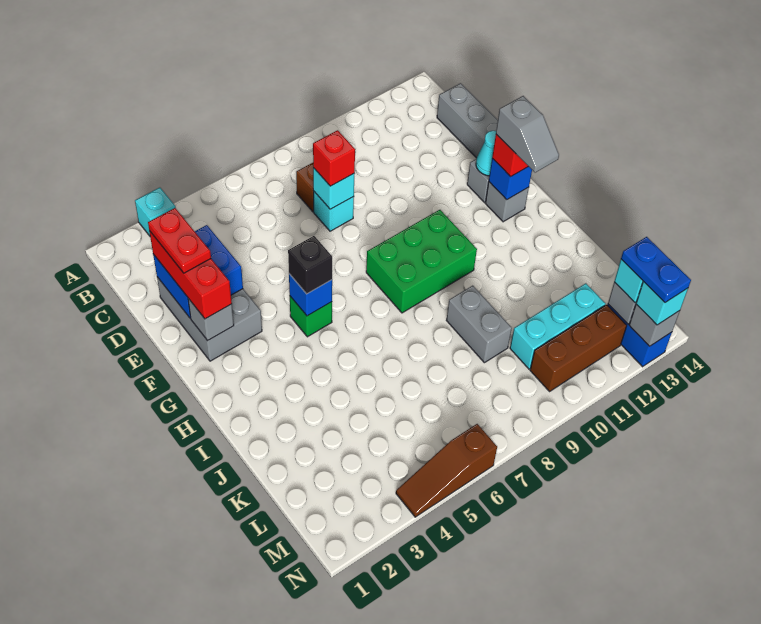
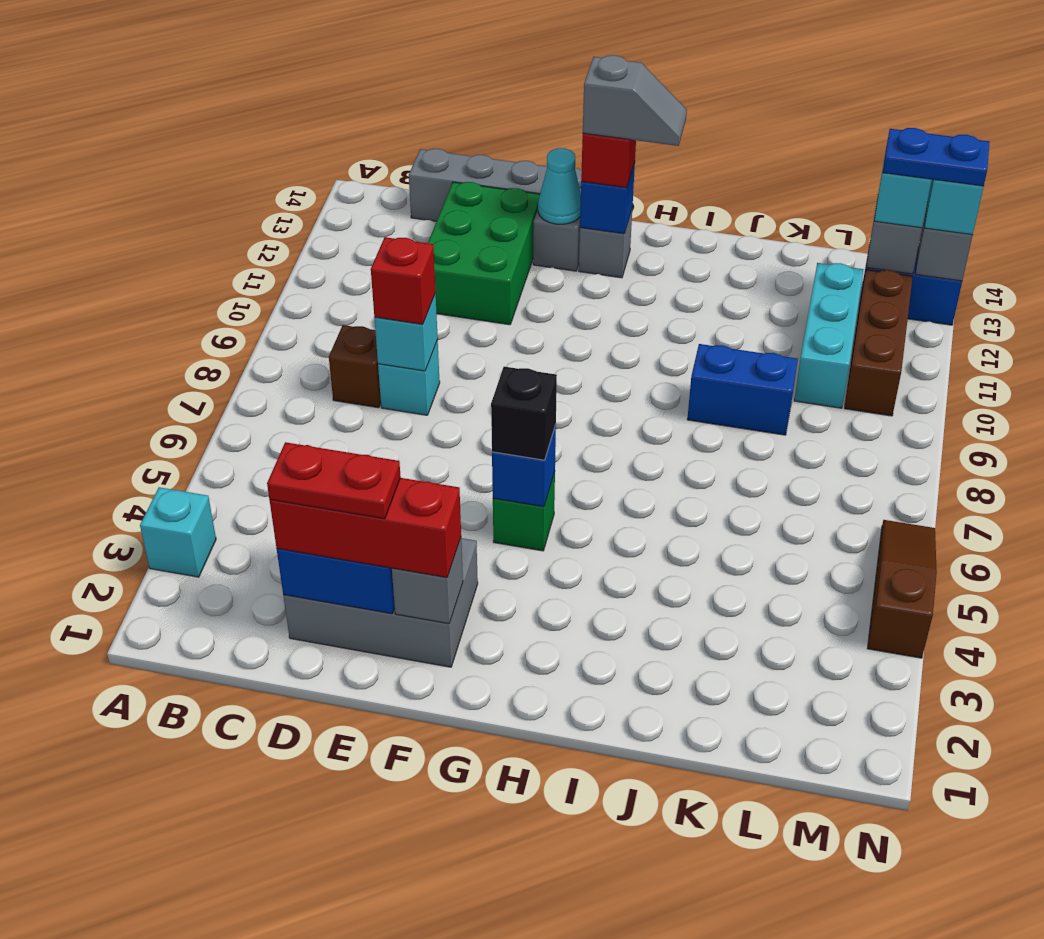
green brick G8:H10 level 1 -> green brick D11:E13 level 1
grey brick J9:K9 level 1 -> blue brick J9:K9 level 1
brown slope N4:N6 level 1 top 6 -> brown slope N4:N6 level 1 top 4

